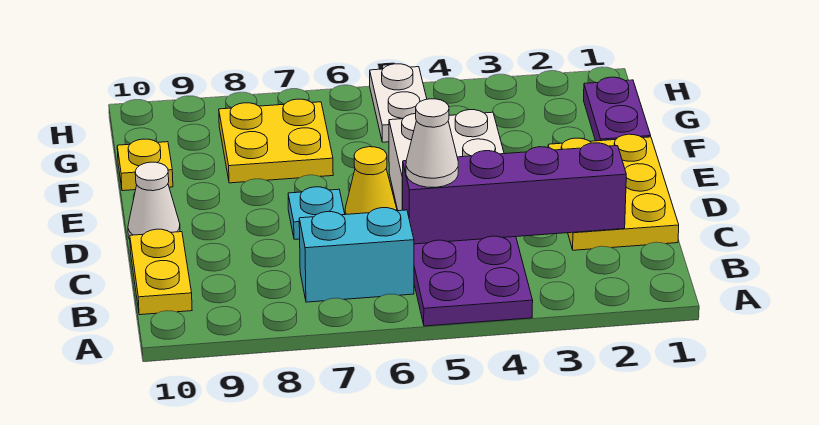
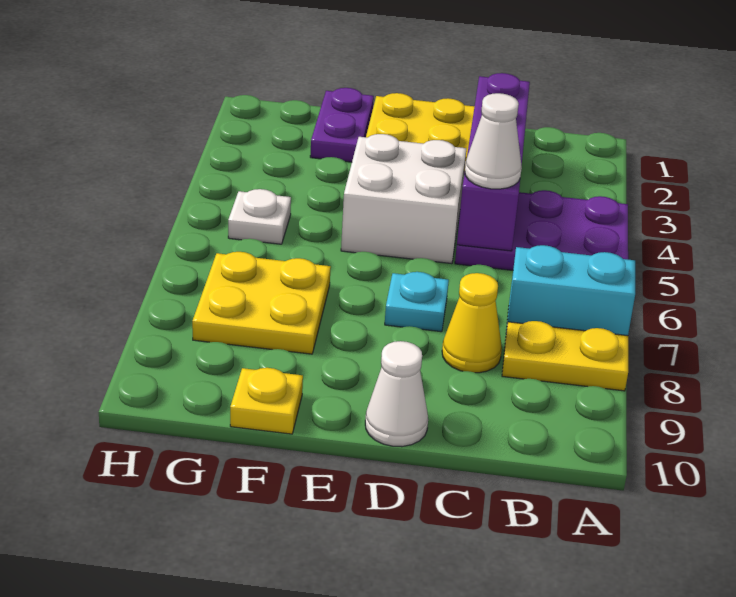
cyan brick B6:B7 level 1 -> cyan brick A7:B7 level 1
yellow plate B10:C10 level 1 -> yellow plate A8:B8 level 1
yellow cone D6 level 1 -> yellow cone C8 level 1
purple plate F1:G1 level 1 -> purple plate F1:F2 level 1
white plate G5:H5 level 1 -> white plate G5 level 1

